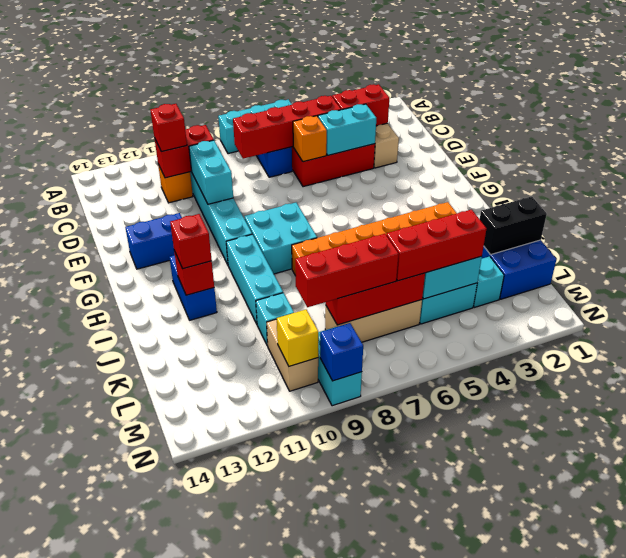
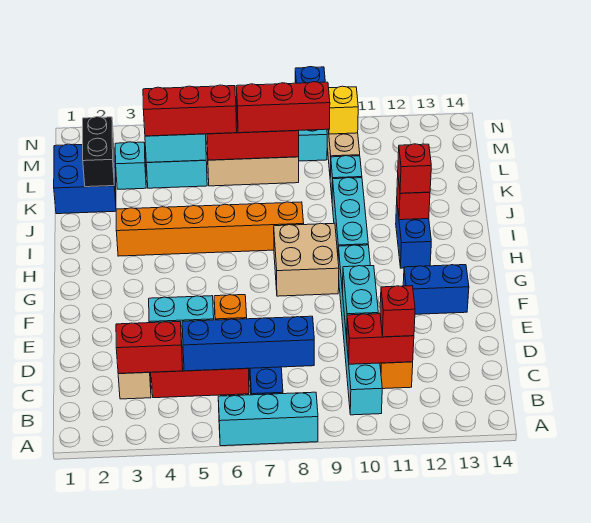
red brick C5:C8 level 2 -> blue brick C5:C8 level 2
cyan brick G8:H9 level 1 -> tan brick G8:H9 level 1
black brick K1:K2 level 2 -> black brick K2:L2 level 2

